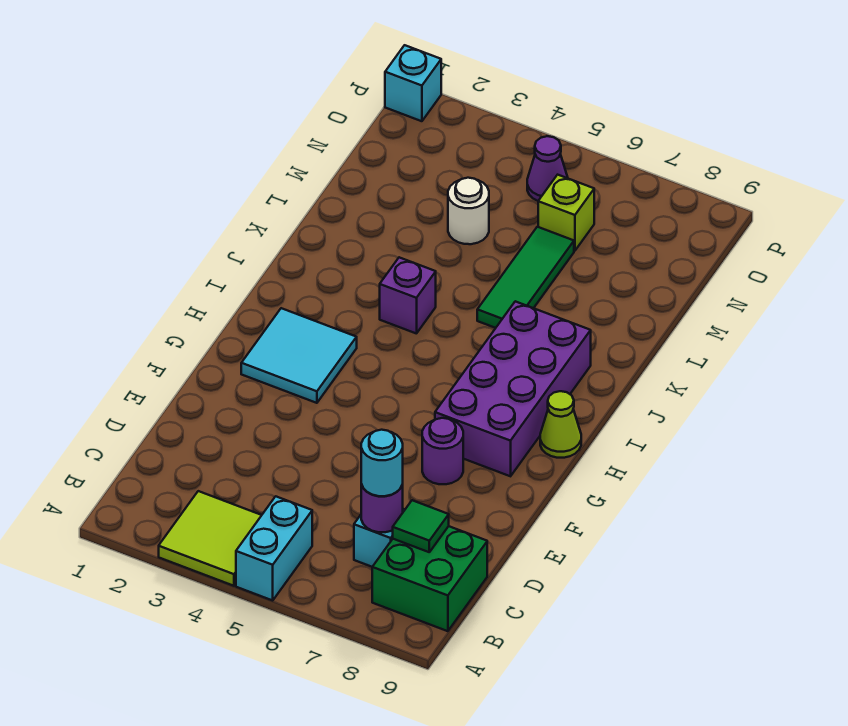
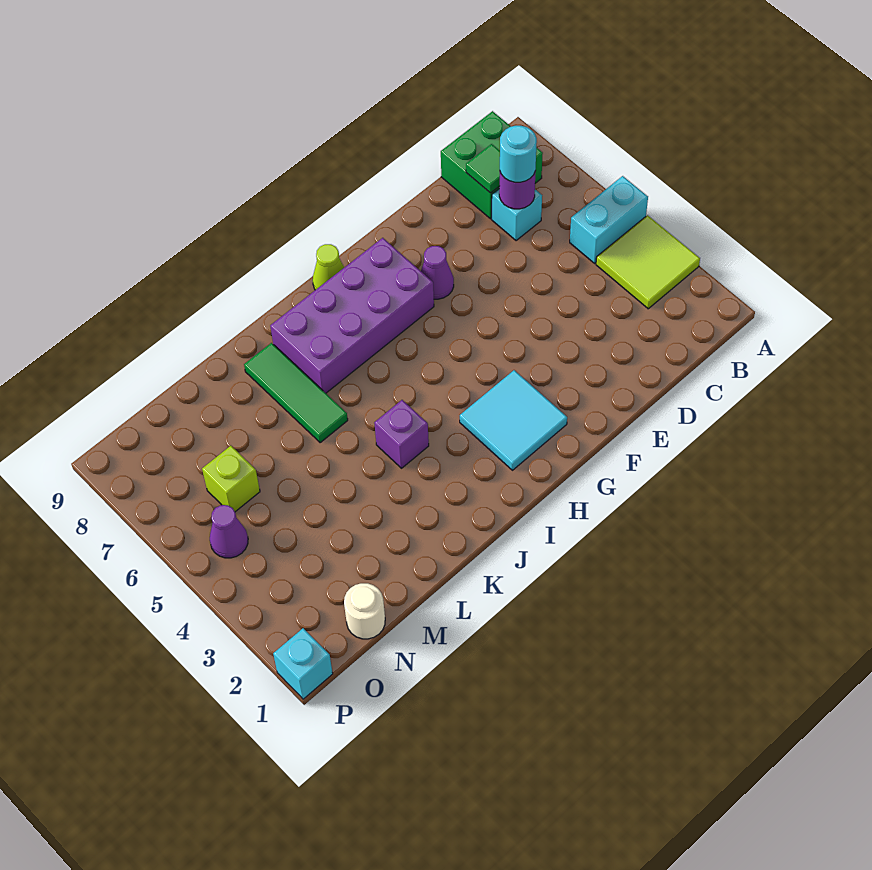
purple round brick F7 level 1 -> purple cone F7 level 1
green tile K6:M6 level 1 -> green tile K6:K8 level 1
white round brick M4 level 1 -> white round brick N1 level 1

